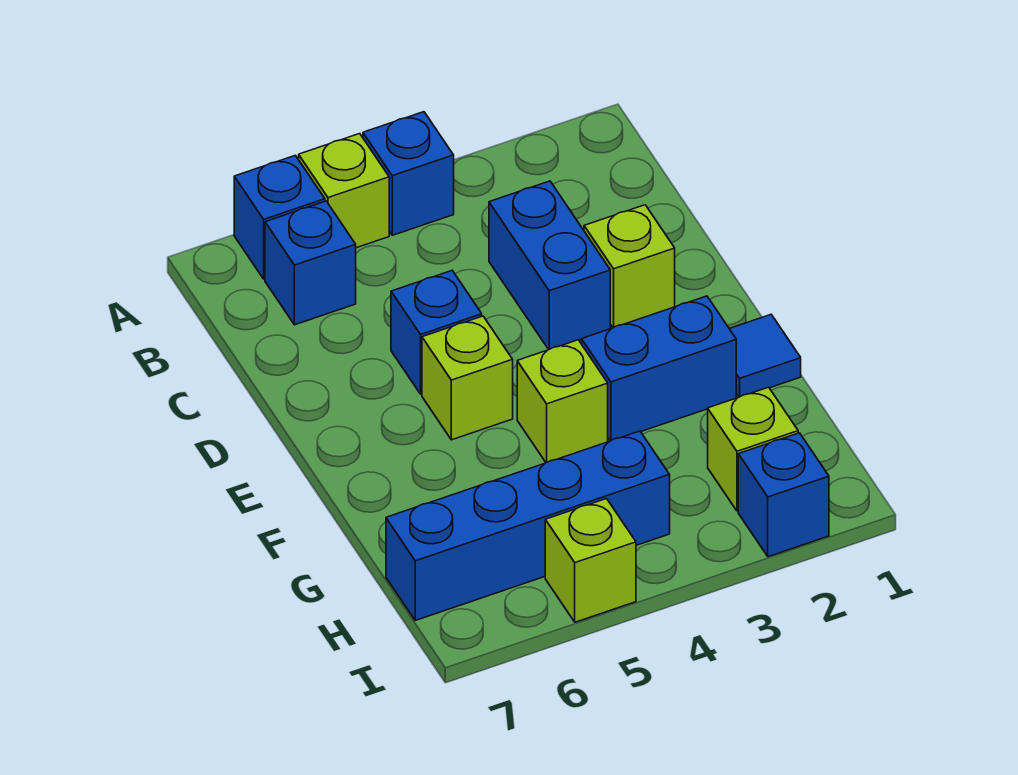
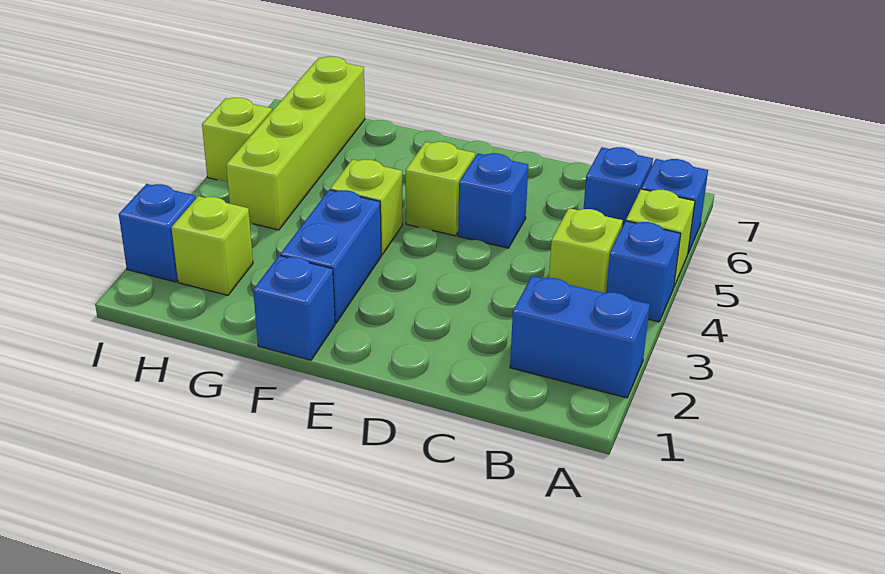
blue brick C3:D3 level 1 -> blue brick A2:B2 level 1
lime brick D2 level 1 -> lime brick B4 level 1
blue tile F1 level 1 -> blue brick F1 level 1
blue brick H4:H7 level 1 -> lime brick H4:H7 level 1

